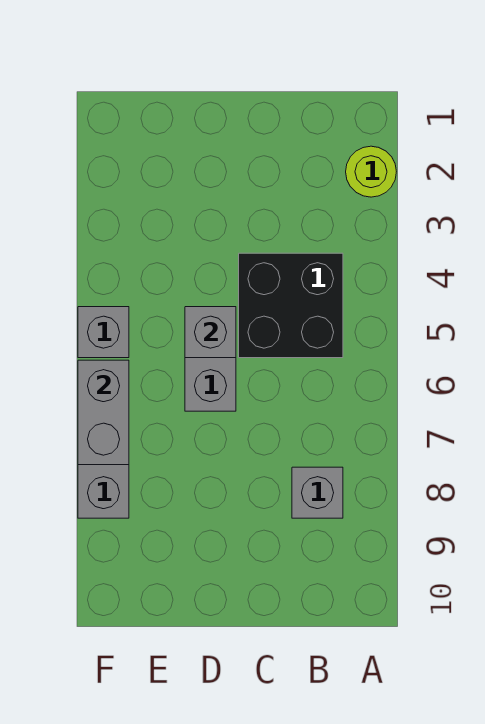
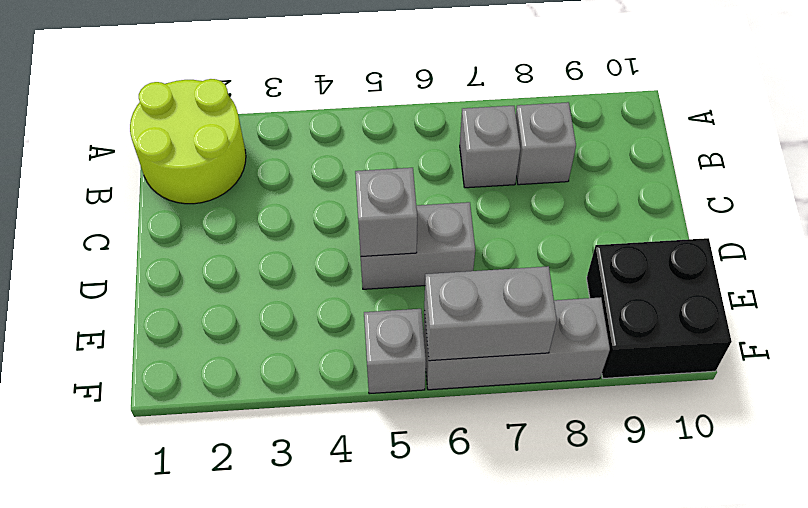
lime round brick A2 level 1 -> lime round brick A1:B2 level 1
black brick B4:C5 level 1 -> black brick E9:F10 level 1
none -> grey brick B7 level 1

